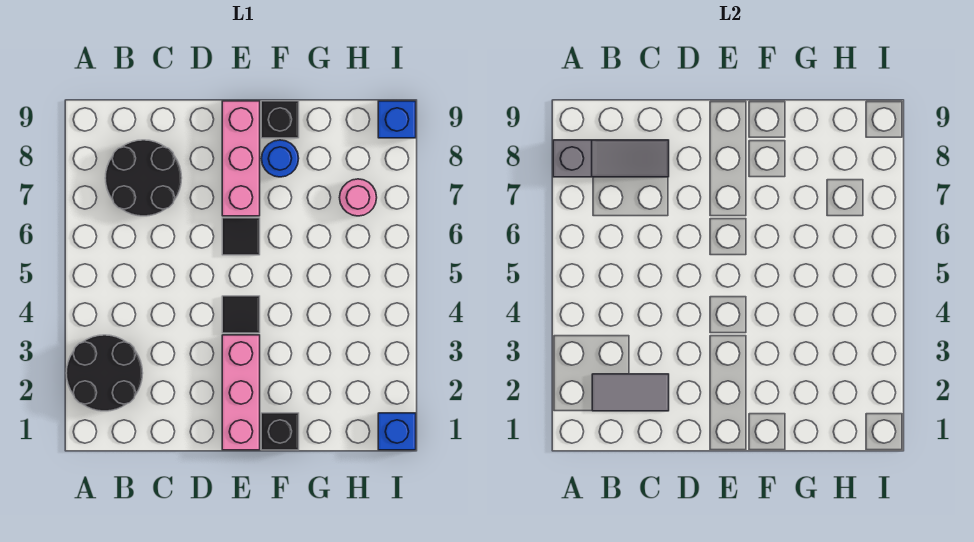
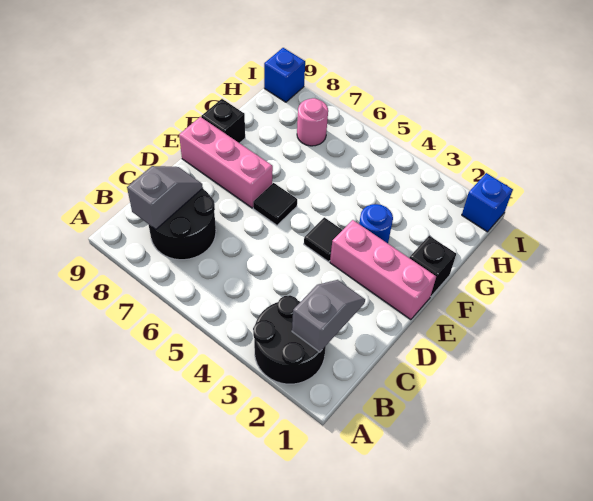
grey slope A8:C8 level 2 top A -> grey slope B8:C8 level 2 top B
grey tile B2:C2 level 2 -> grey slope B2:C2 level 2 top B
blue round brick F8 level 1 -> blue round brick F3 level 1

